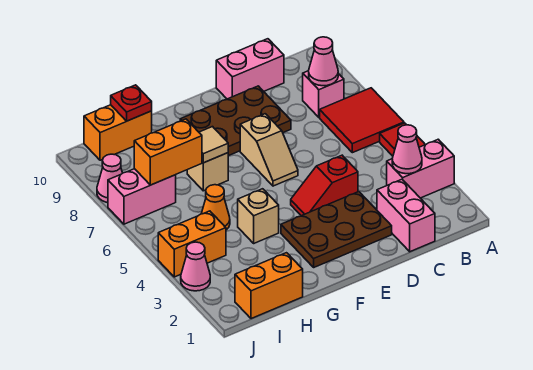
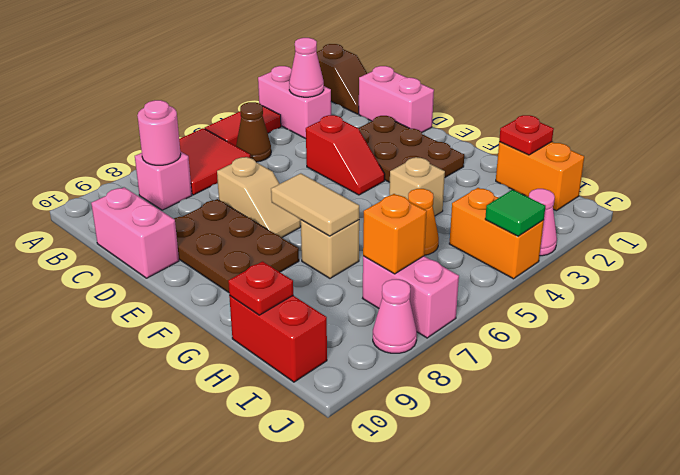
none -> brown slope A1:B1 level 1 top A
none -> brown cone B5 level 1
pink cone B8 level 2 -> pink round brick B8 level 2
pink brick C1:C2 level 1 -> pink brick C1:D1 level 1
tan slope E6:E7 level 1 top 7 -> tan slope D7:E7 level 1 top D
tan tile G7 level 2 -> tan tile F7:G7 level 2
none -> red plate H1 level 2
orange brick H7:I7 level 2 -> orange brick I7 level 2
orange brick H10:I10 level 1 -> red brick H10:I10 level 1
none -> green tile J4 level 2

